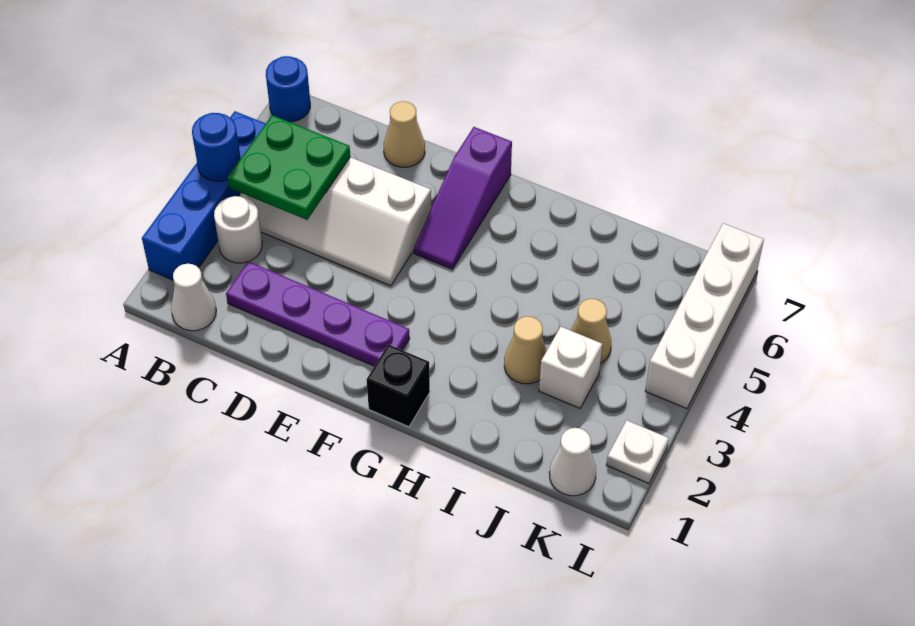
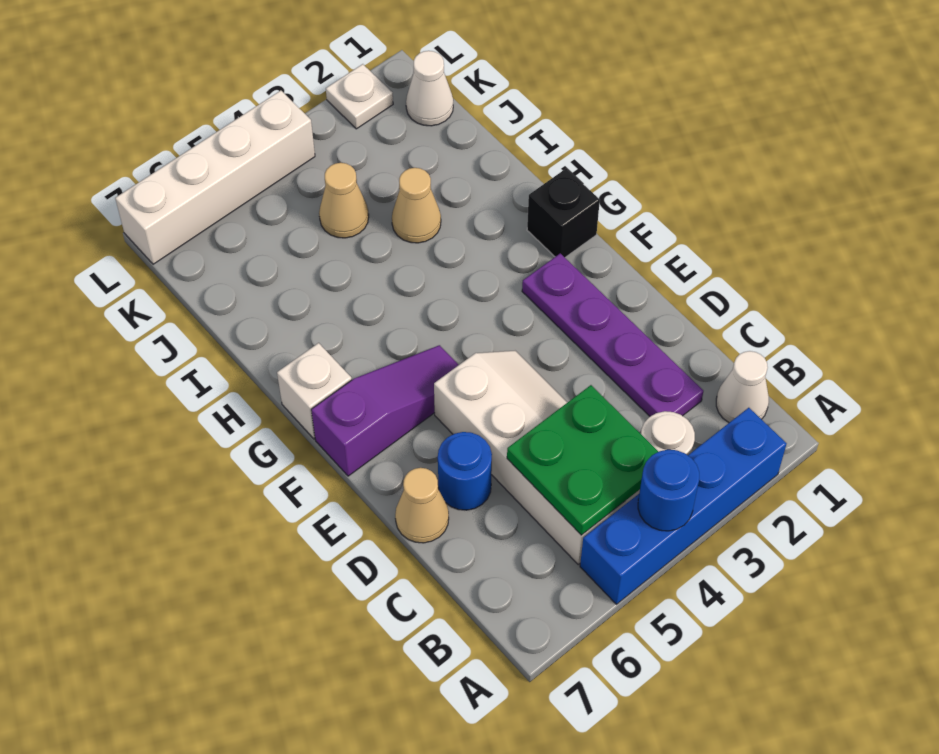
blue round brick A7 level 1 -> blue round brick D6 level 1
white brick J3 level 1 -> white brick G7 level 1

